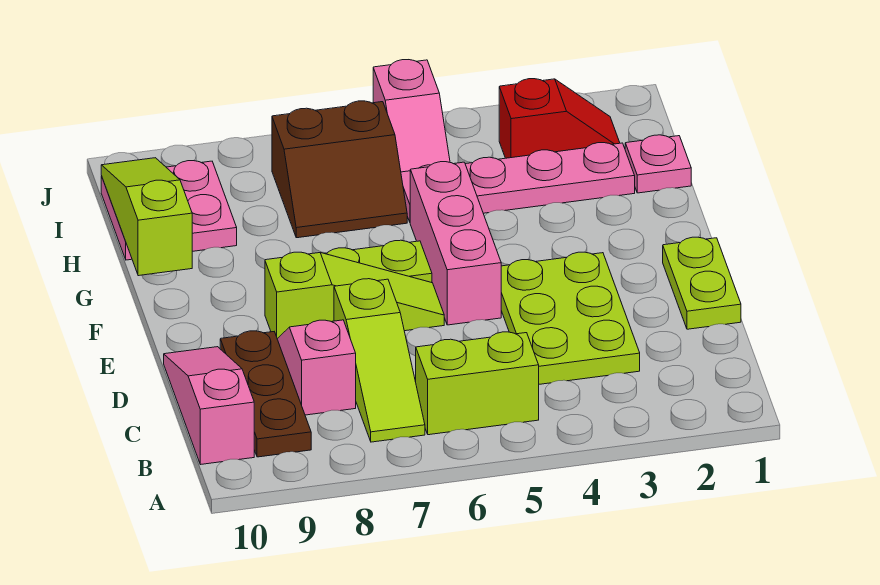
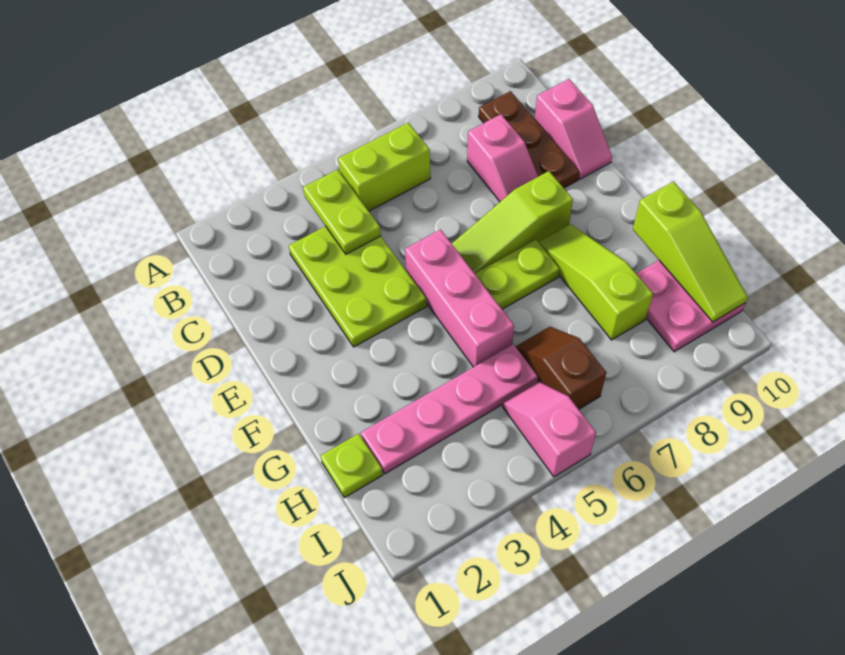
lime slope B7:D7 level 1 top D -> lime slope F8:H8 level 1 top H
pink slope B10:D10 level 1 top B -> pink slope C10:D10 level 1 top C
lime plate D1:E1 level 1 -> lime plate B4:C4 level 2
pink plate H1 level 1 -> lime plate H1 level 1
brown slope H6:I7 level 1 top I -> brown slope H6:I6 level 1 top I
red slope I2:I3 level 1 top 3 -> none

